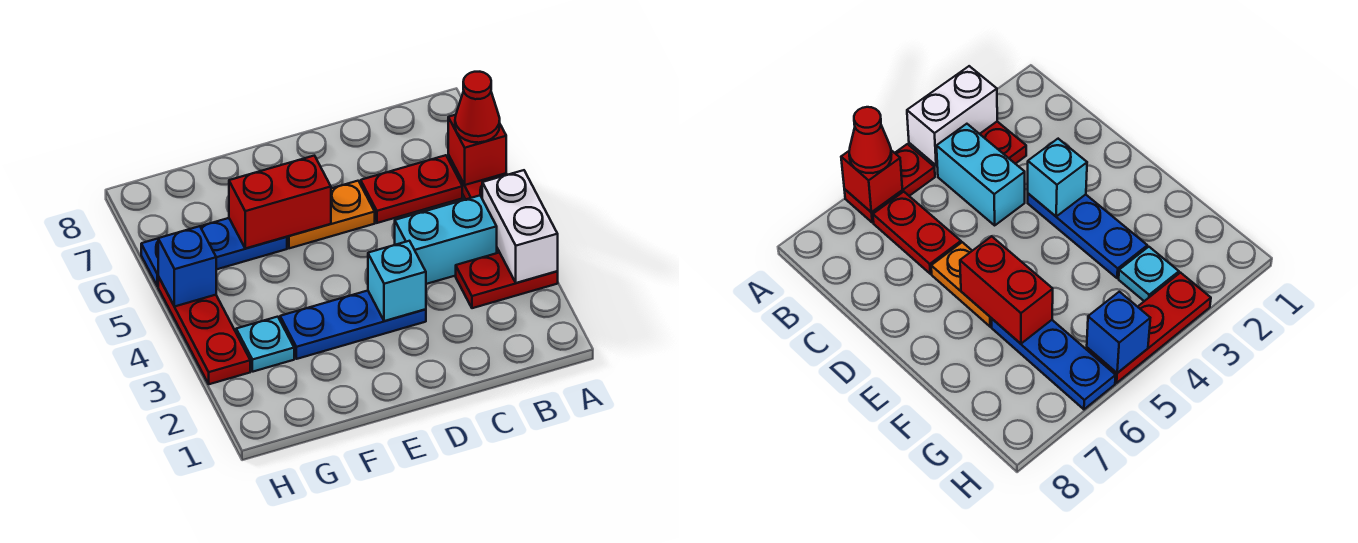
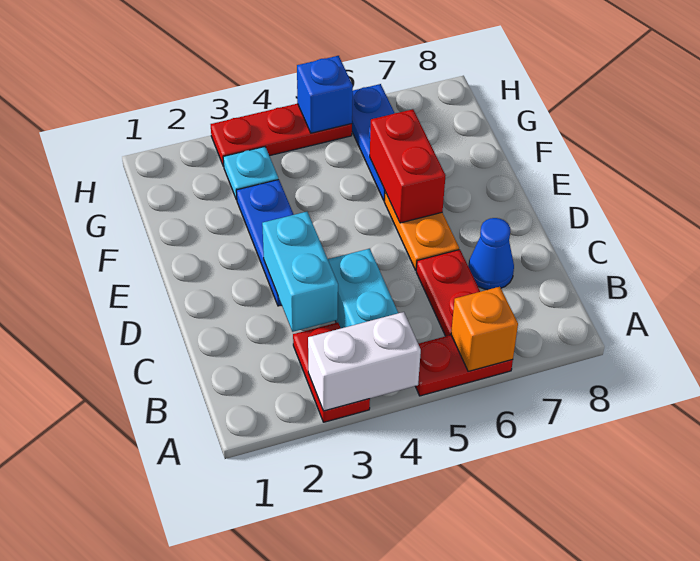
red brick A6 level 2 -> orange brick A6 level 2
red cone A6 level 3 -> none
none -> blue cone C7 level 1
cyan brick D3 level 2 -> cyan brick C3:D3 level 2

